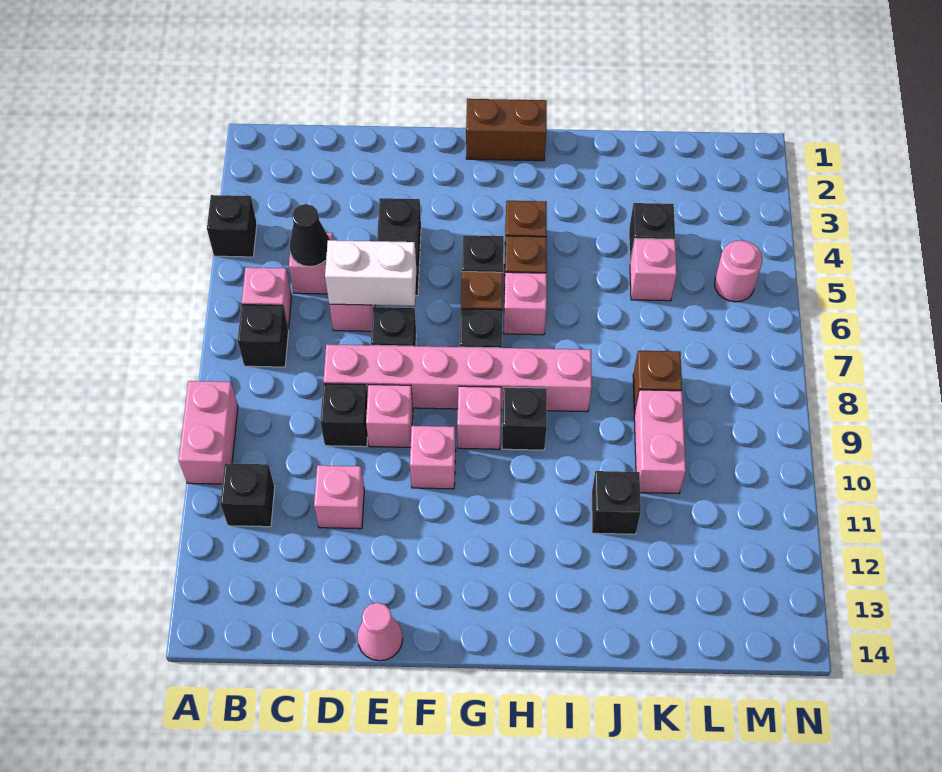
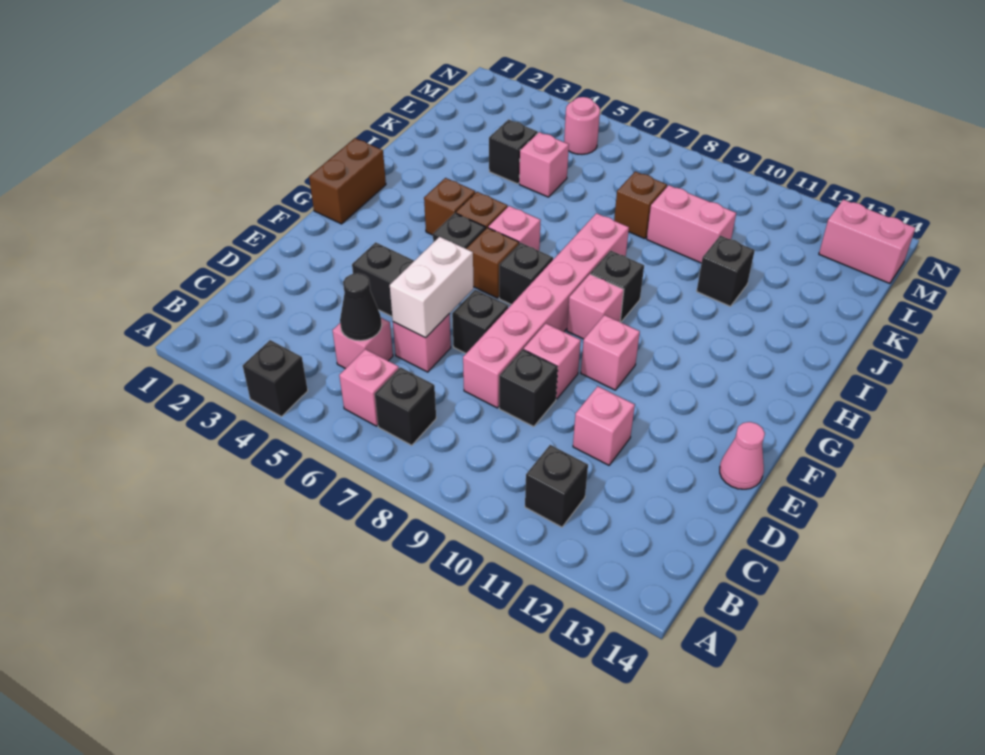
pink brick A9:A10 level 1 -> pink brick M13:M14 level 1

